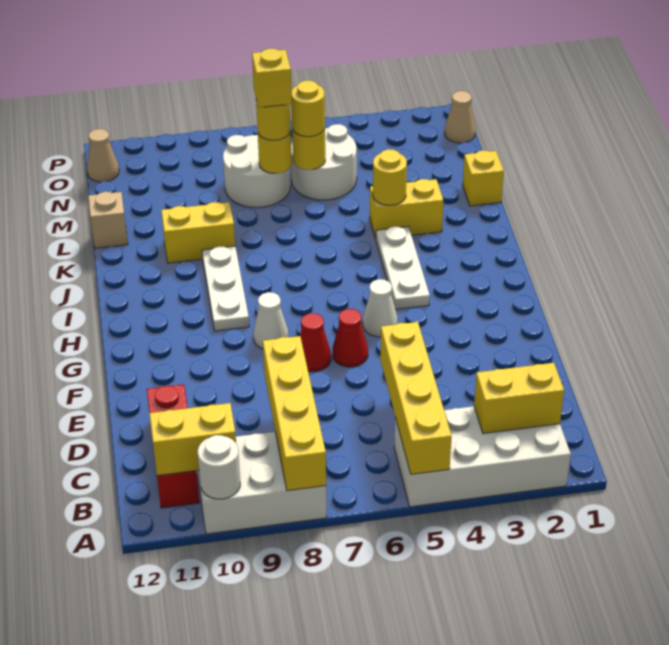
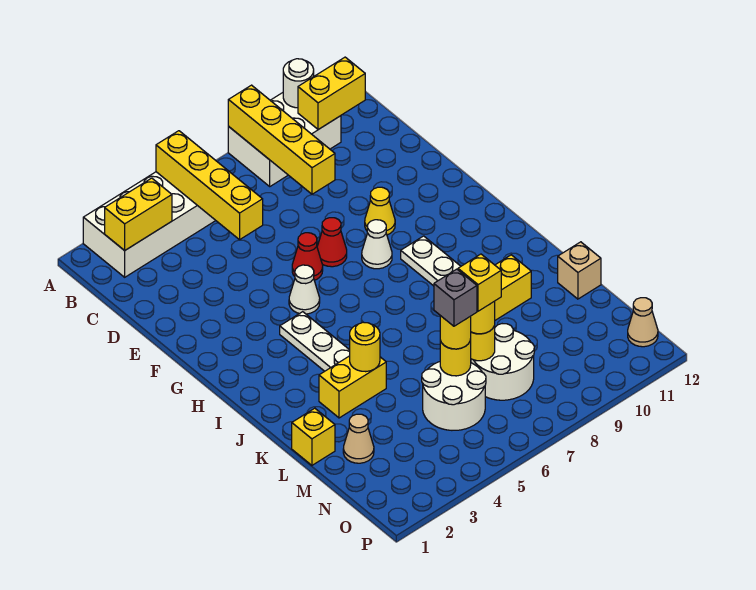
red brick B11:D11 level 1 -> none
none -> yellow cone F9 level 1
none -> grey brick M6 level 4
tan cone O1 level 1 -> tan cone M2 level 1

